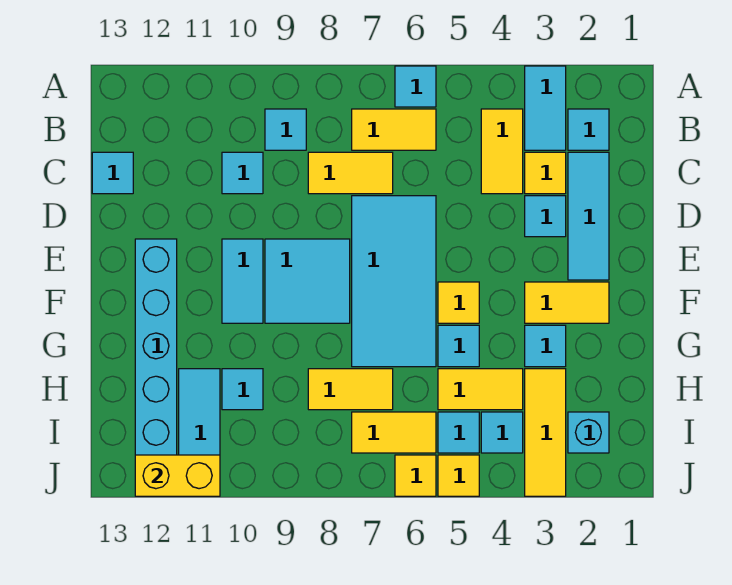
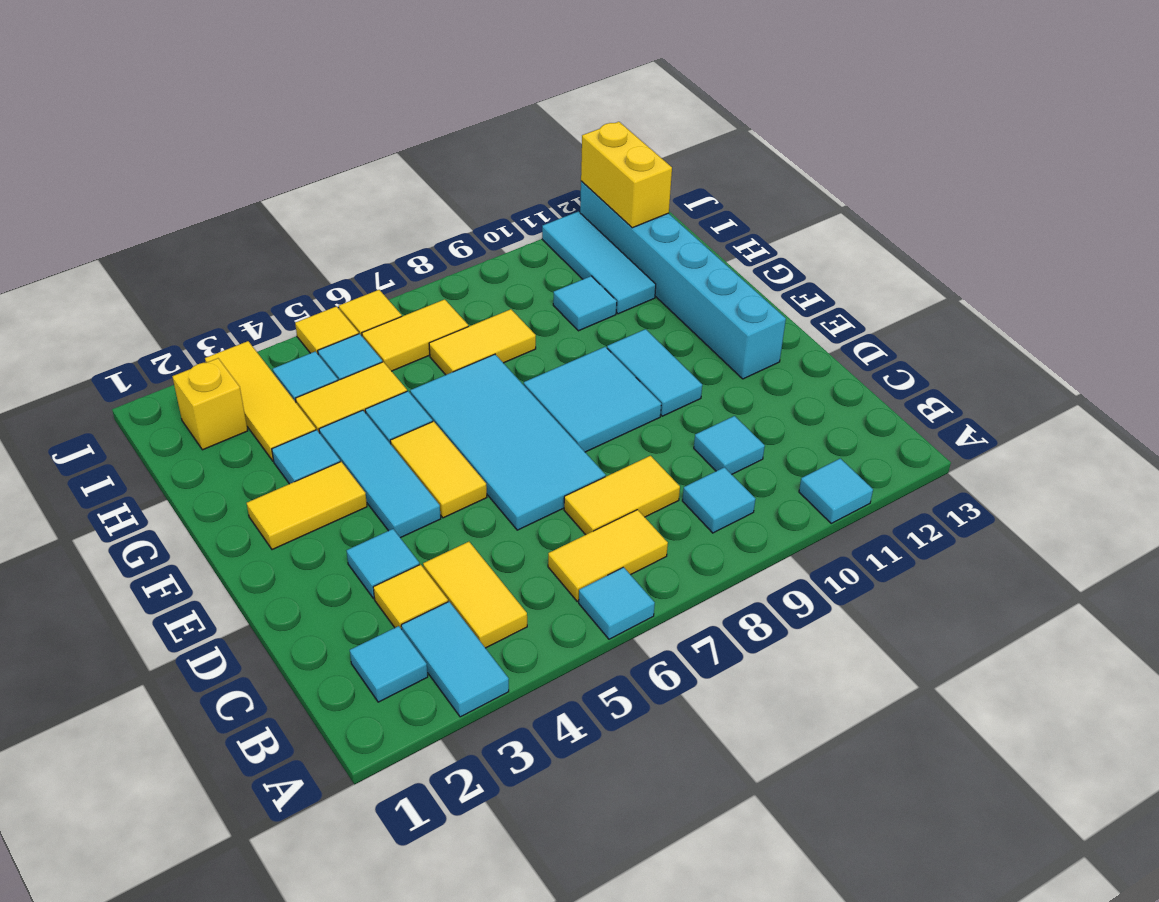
cyan tile C2:E2 level 1 -> cyan tile E4:G4 level 1
cyan tile C13 level 1 -> cyan tile A11 level 1
yellow tile F5 level 1 -> yellow tile E5:F5 level 1
cyan brick I2 level 1 -> yellow brick I2 level 1
yellow brick J11:J12 level 2 -> yellow brick I12:J12 level 2

